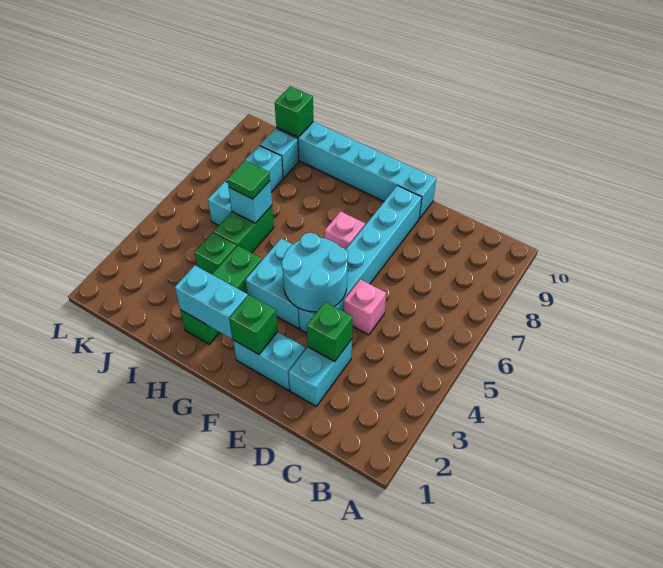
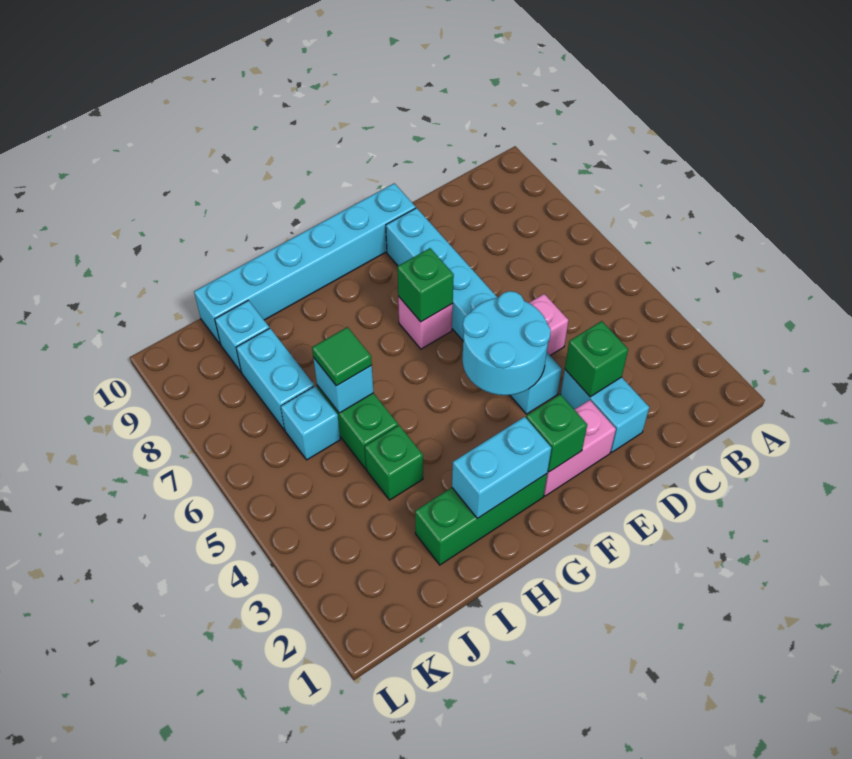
cyan brick E2:F2 level 1 -> pink brick E2:F2 level 1
cyan brick F4:G5 level 1 -> none
green brick H2:H4 level 1 -> green brick G2:I2 level 1
green brick J10 level 2 -> green brick F7 level 2

